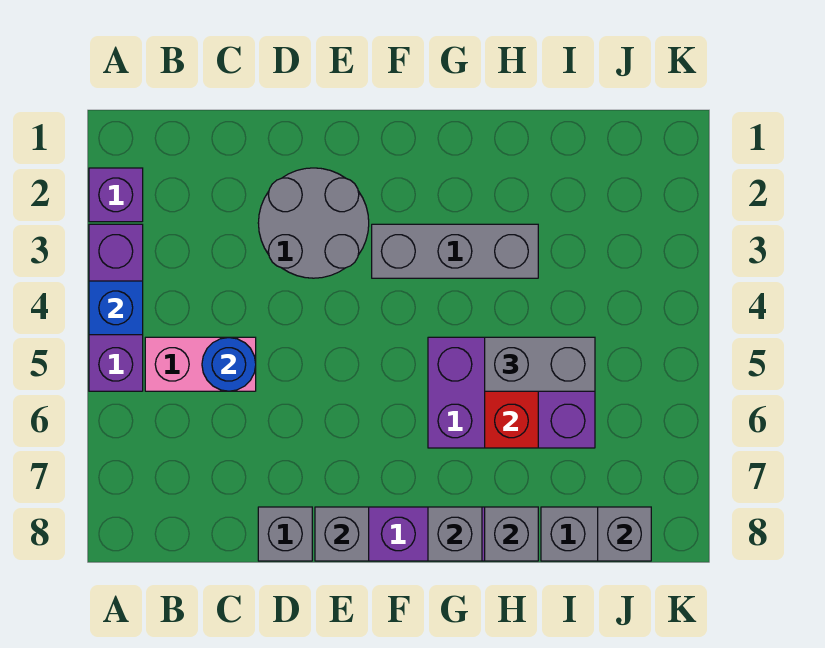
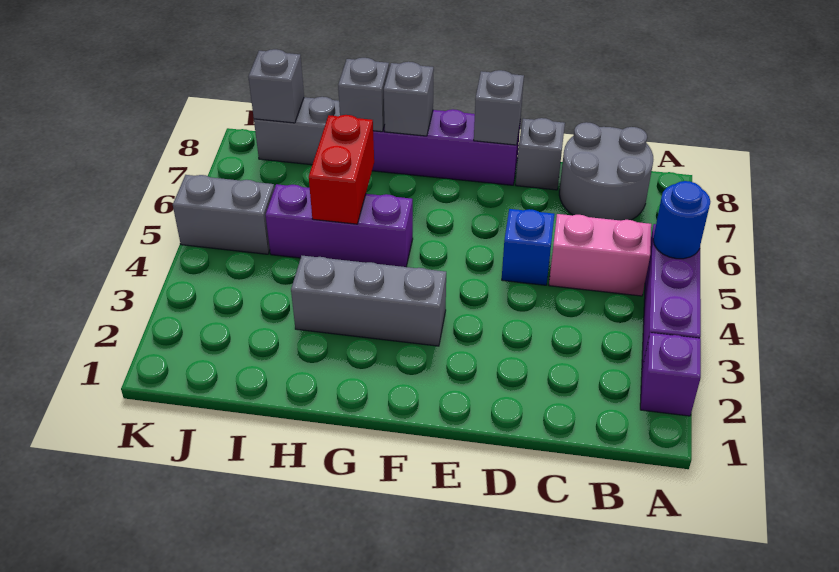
blue brick A4 level 2 -> blue brick D5 level 1
blue round brick C5 level 2 -> blue round brick A5 level 2
grey round brick D2:E3 level 1 -> grey round brick B7:C8 level 1
purple brick G5:I6 level 1 -> purple brick G5:I5 level 1
grey brick H5:I5 level 3 -> grey brick J5:K5 level 1

